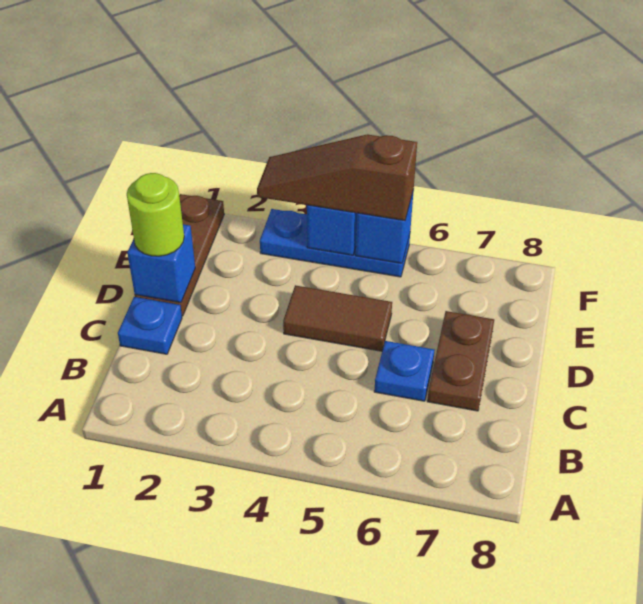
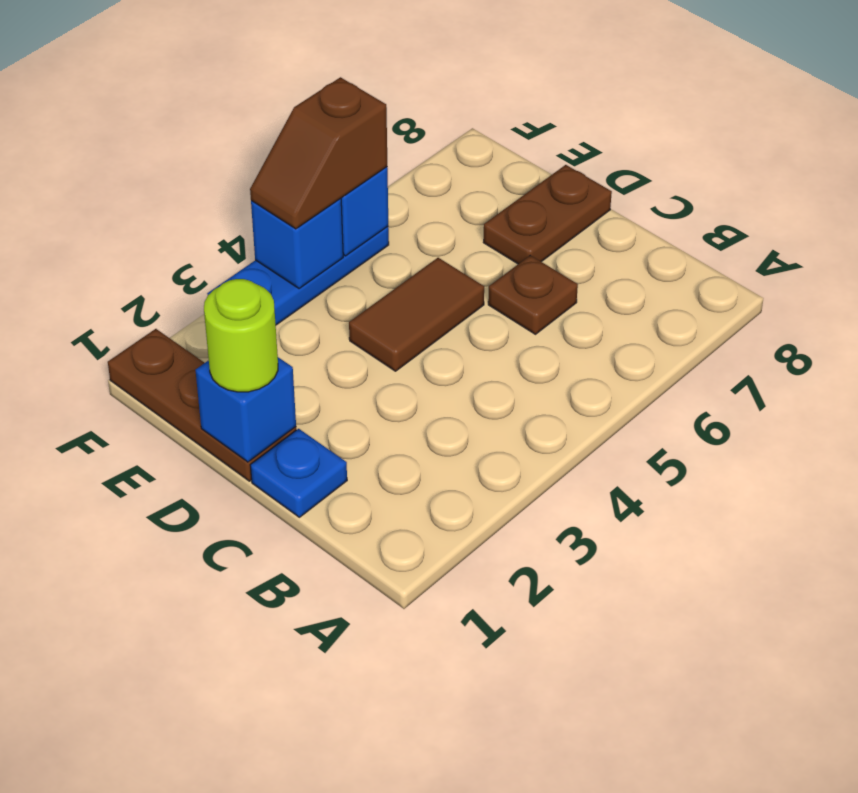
blue plate C6 level 1 -> brown plate C6 level 1
brown plate C7:D7 level 1 -> brown plate D7:D8 level 1
brown slope F3:F5 level 3 top 5 -> brown slope F4:F5 level 3 top 5

